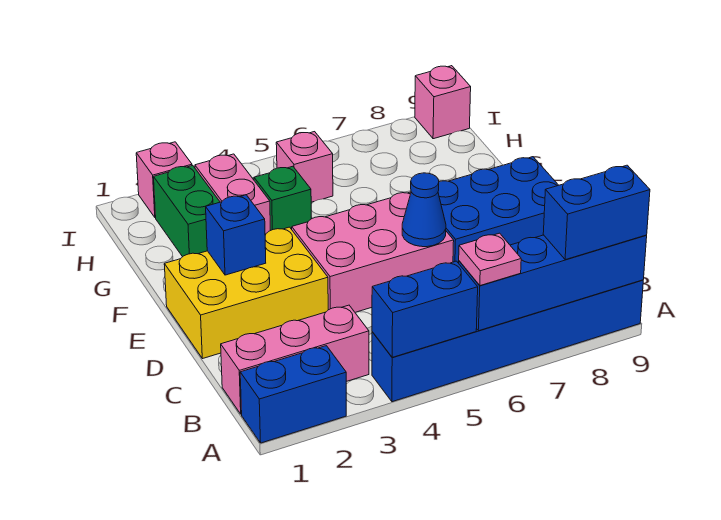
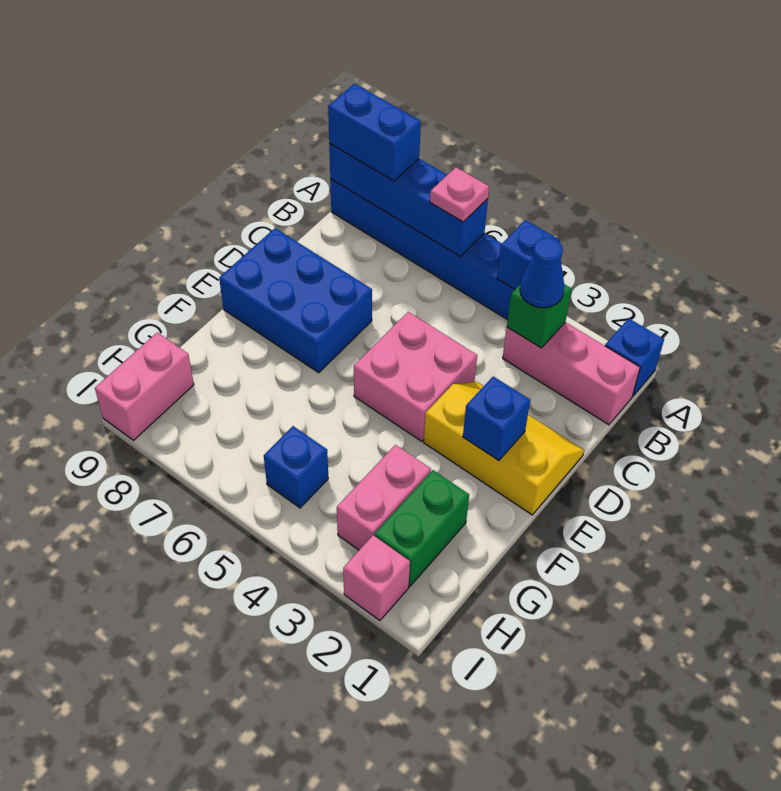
blue brick A1:A2 level 1 -> blue brick A1 level 1
blue brick A4:A5 level 2 -> blue brick A4 level 2
yellow brick D1:E3 level 1 -> yellow slope D1:E3 level 1 top E
pink brick D4:E6 level 1 -> pink brick D4:E5 level 1
blue cone D6 level 2 -> blue cone B3 level 3
green brick G4 level 1 -> green brick B3 level 2
pink brick H5 level 1 -> blue brick H5 level 1
pink brick I9 level 1 -> pink brick H9:I9 level 1

